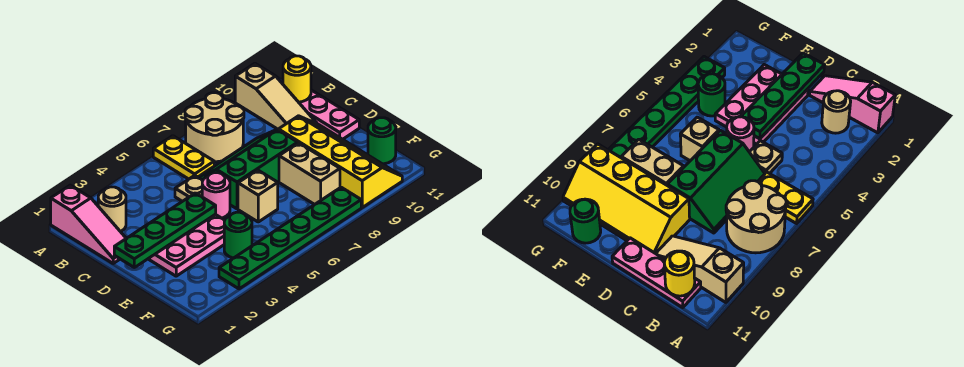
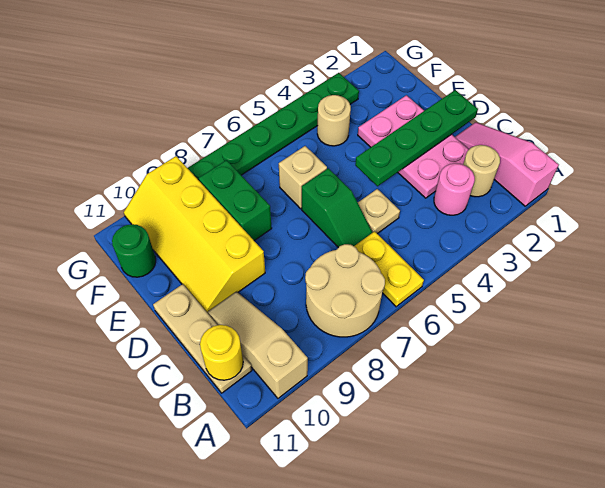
pink plate B11:D11 level 1 -> tan plate B11:D11 level 1
green slope C6:D8 level 1 top D -> green slope C6:D6 level 1 top D
pink plate D2:E4 level 1 -> pink plate C2:E3 level 1
pink round brick D5 level 1 -> pink round brick B3 level 1
tan brick E8:F8 level 1 -> green brick E8:F8 level 1
green round brick F4 level 1 -> tan round brick F4 level 1

